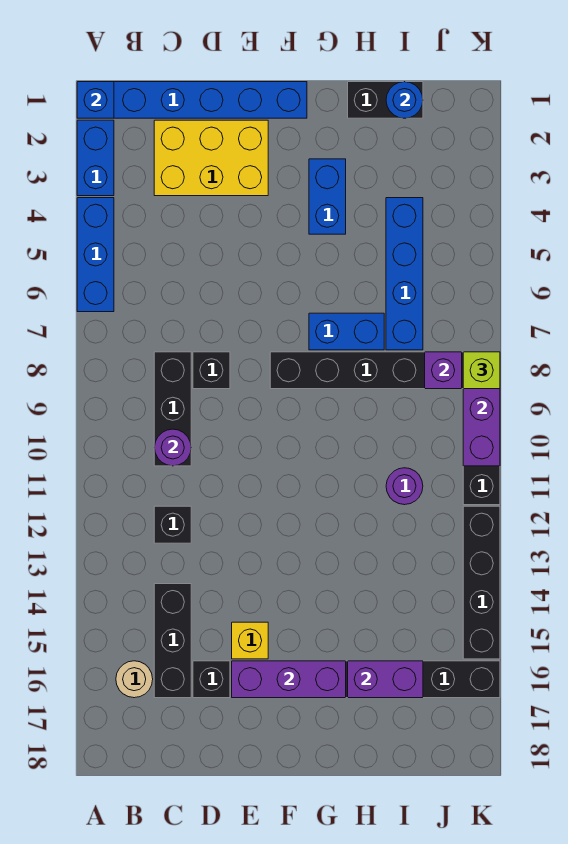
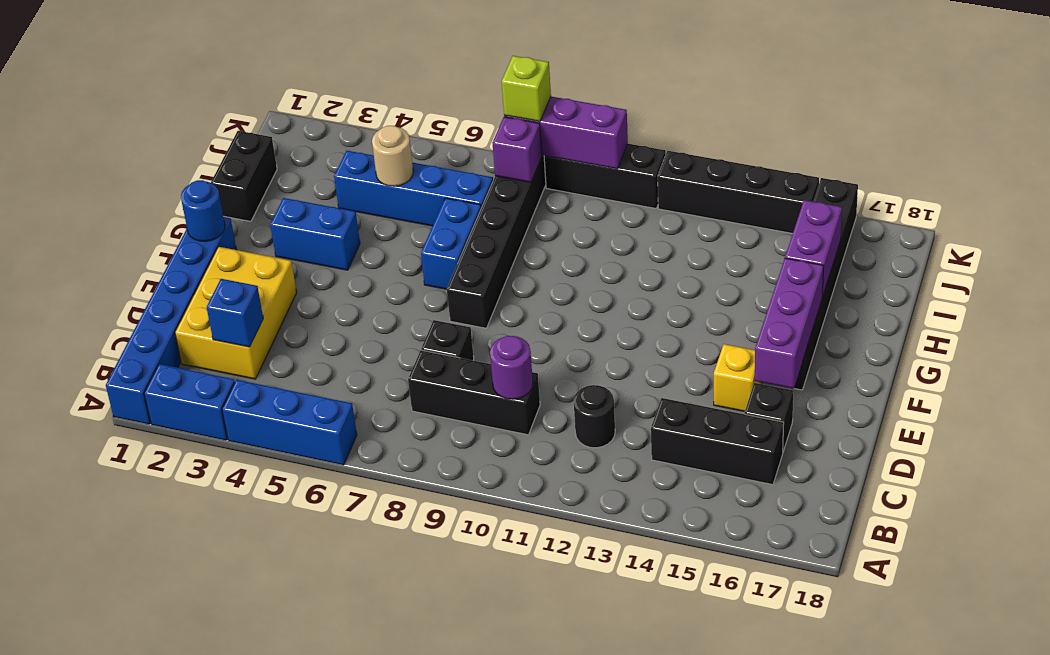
blue brick A1 level 2 -> blue brick C3 level 2
tan round brick B16 level 1 -> tan round brick I5 level 2
black brick C12 level 1 -> black round brick C12 level 1
blue round brick I1 level 2 -> blue round brick F1 level 2
purple round brick I11 level 1 -> none

